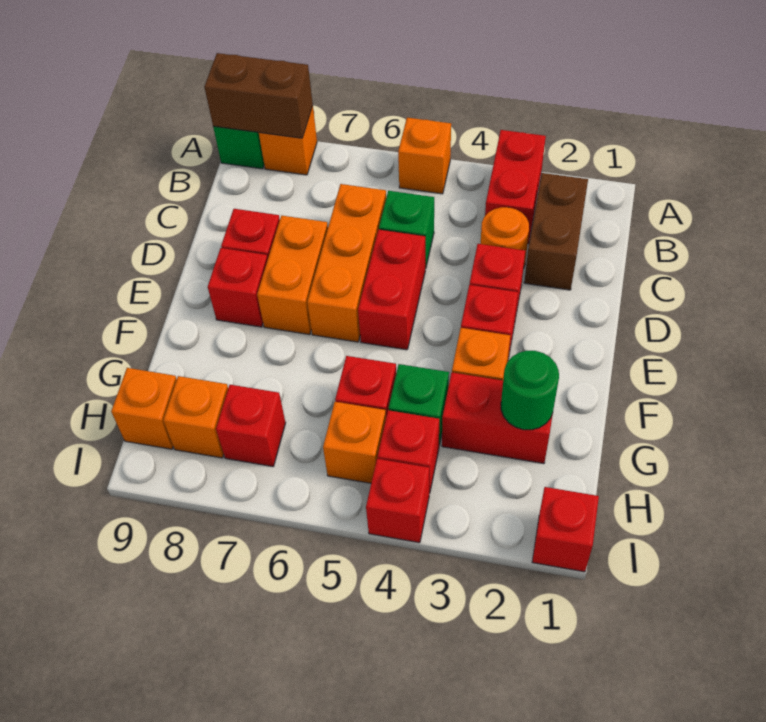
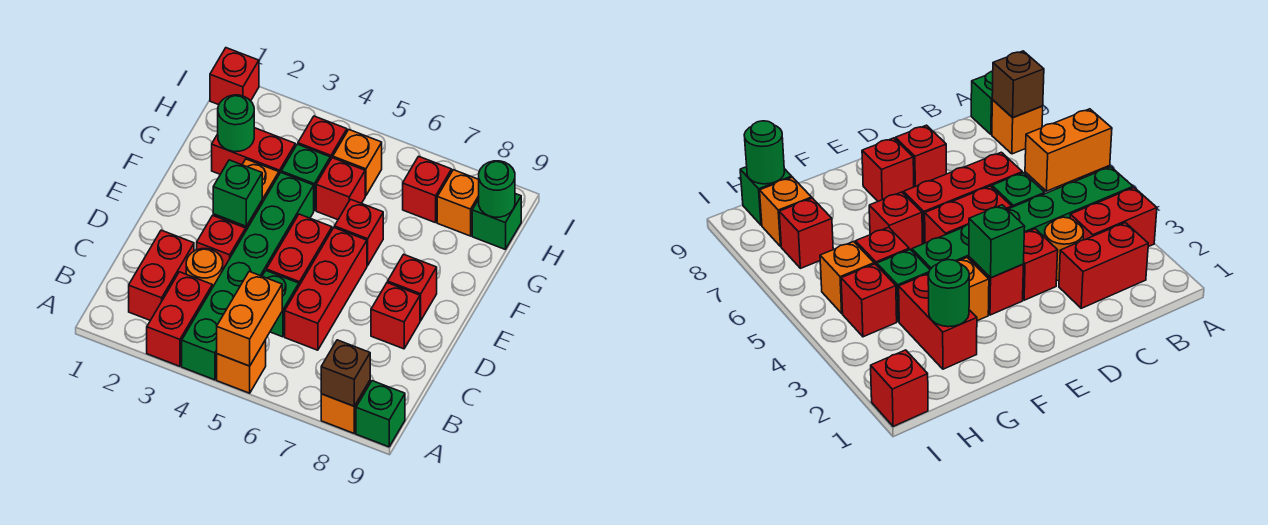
none -> green brick A4:F4 level 1
brown brick A8:A9 level 2 -> brown brick A8 level 2
brown brick B2:C2 level 1 -> red brick B2:C2 level 1
orange brick C6:E6 level 1 -> red brick C6:E6 level 1
orange brick D7:E7 level 1 -> orange brick A5:B5 level 2
none -> green brick E3 level 2
orange brick H9 level 1 -> green brick H9 level 1
none -> green round brick H9 level 2
red brick I4 level 1 -> red brick F6 level 1

